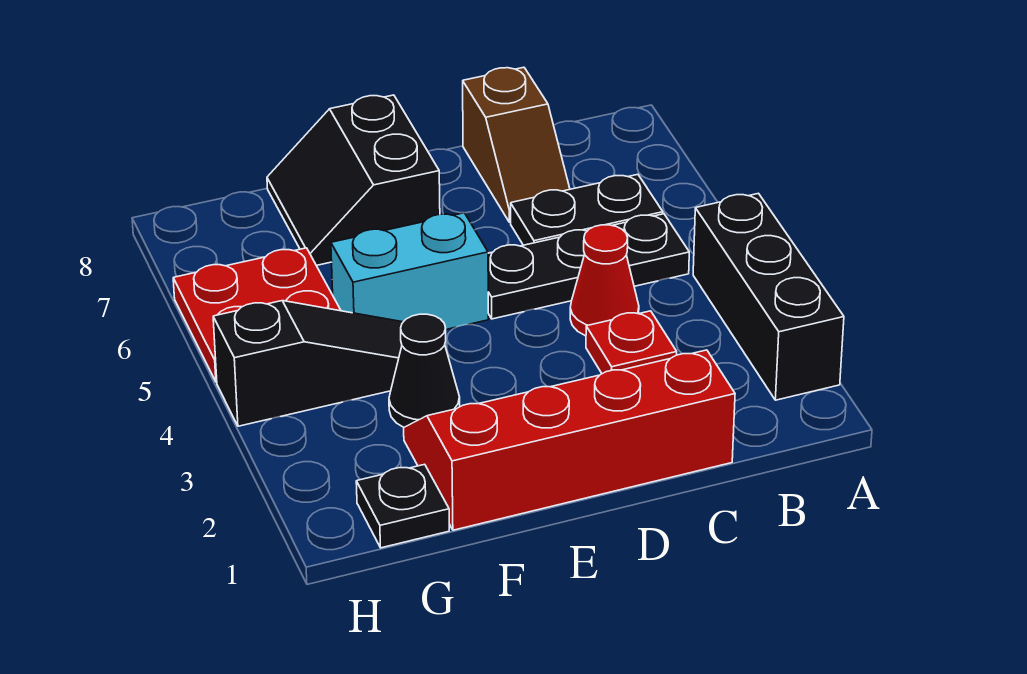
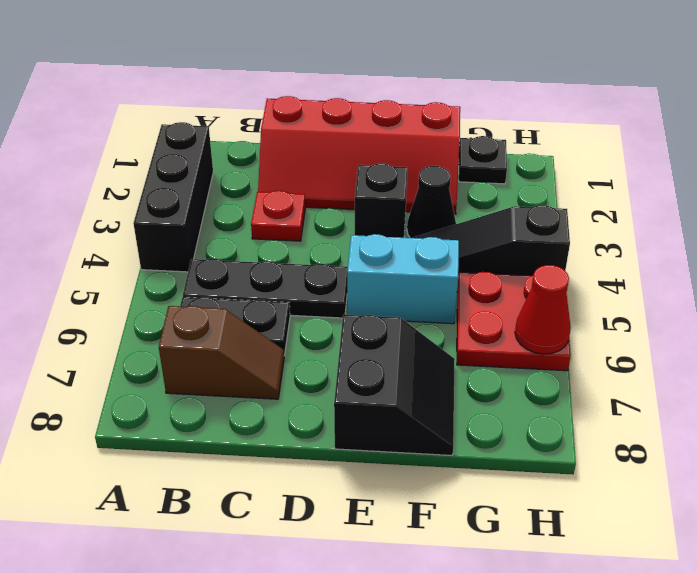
red cone C4 level 1 -> red cone H6 level 2
brown slope C7:C8 level 1 top 8 -> brown slope B7:C7 level 1 top B
none -> black brick E3 level 1

